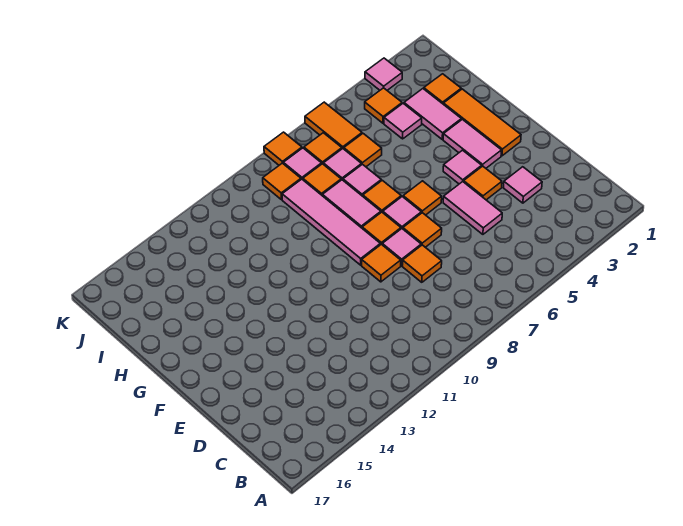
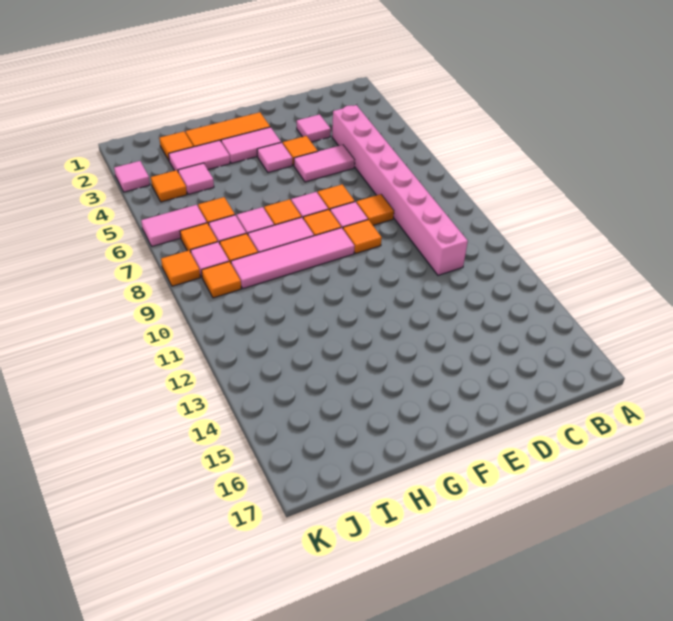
none -> pink brick C4:C11 level 1
orange tile F6 level 1 -> none
orange tile J6:K6 level 1 -> pink tile J6:K6 level 1

